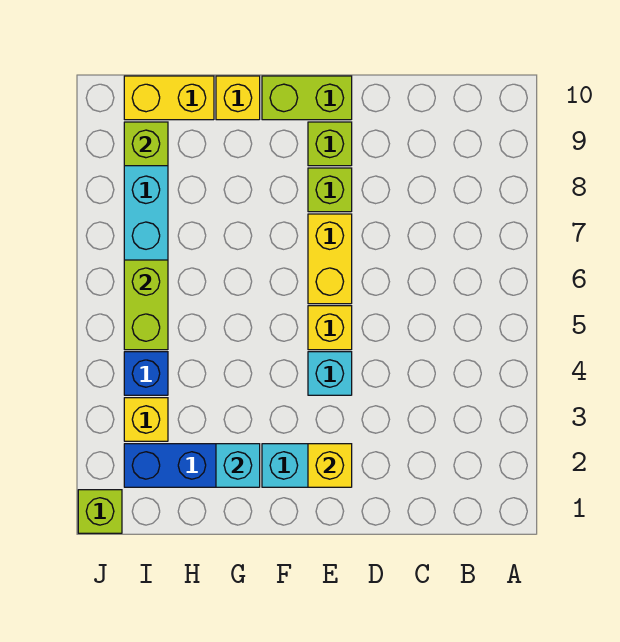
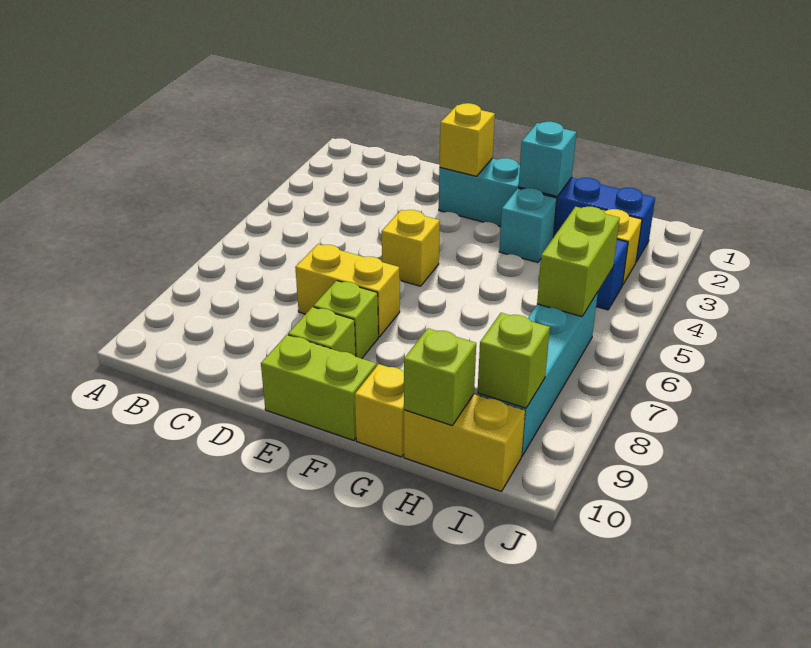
cyan brick E4 level 1 -> cyan brick G3 level 1
yellow brick E6:E7 level 1 -> yellow brick D7:E7 level 1
lime brick J1 level 1 -> lime brick H10 level 2

